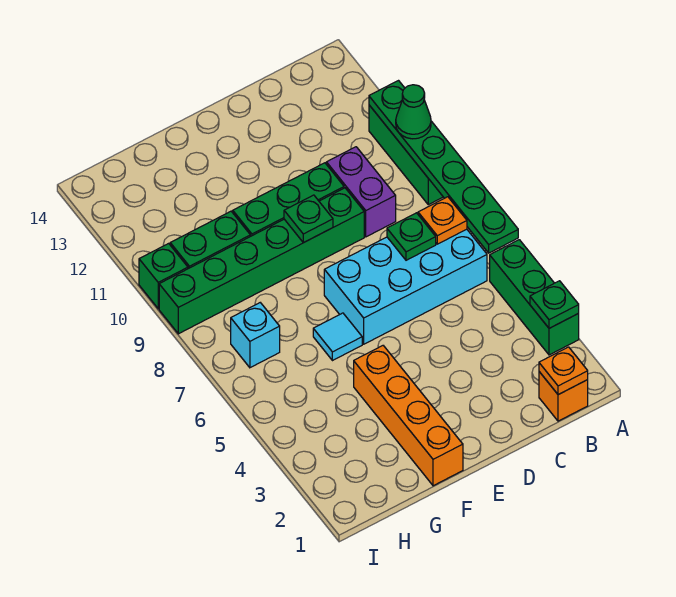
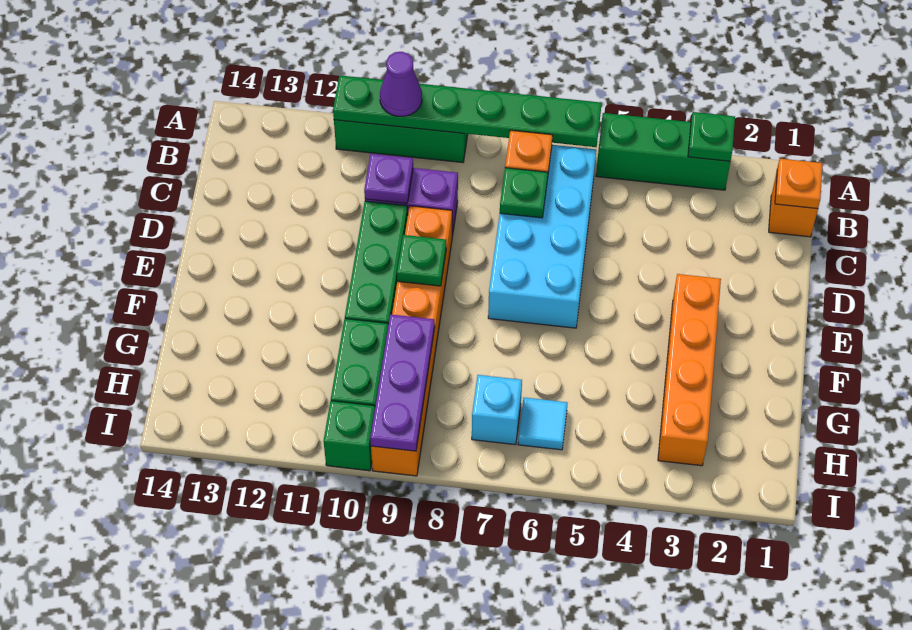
green cone A10 level 3 -> purple cone A10 level 3
none -> purple plate C10 level 2
green brick D9:I9 level 1 -> orange brick D9:I9 level 1
orange brick F1:F4 level 1 -> orange brick E3:H3 level 1
cyan tile F6 level 1 -> cyan tile H6 level 1
none -> purple plate G9:I9 level 2

